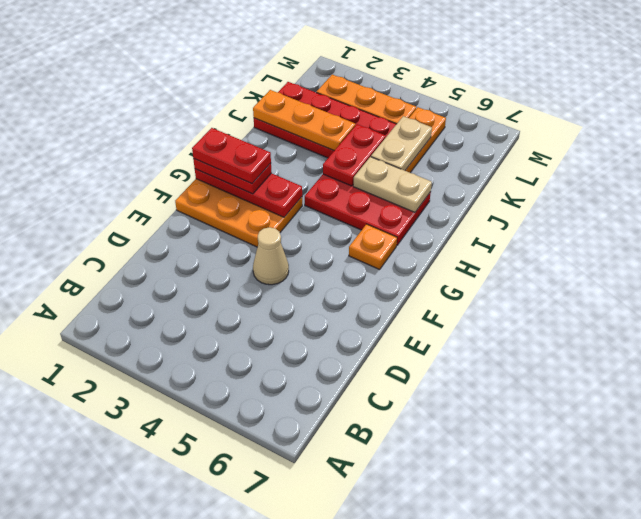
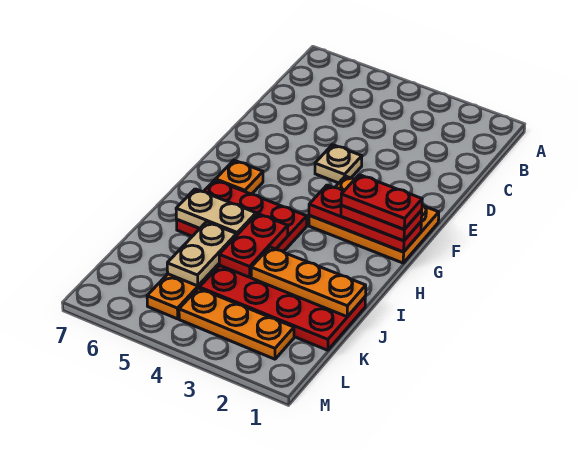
tan cone E4 level 1 -> tan plate E4 level 1

